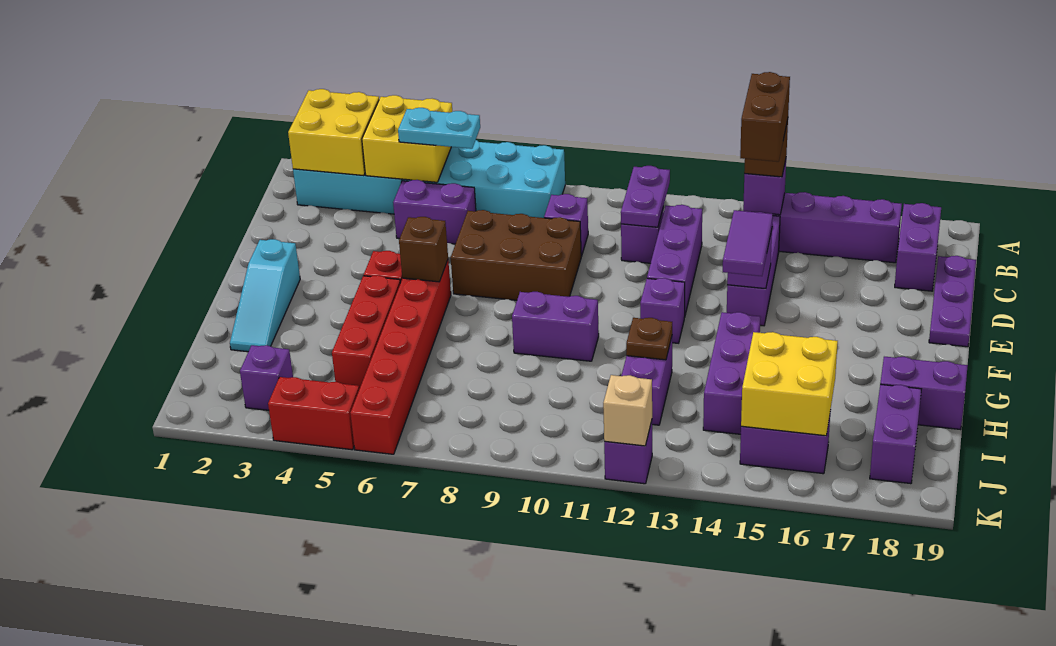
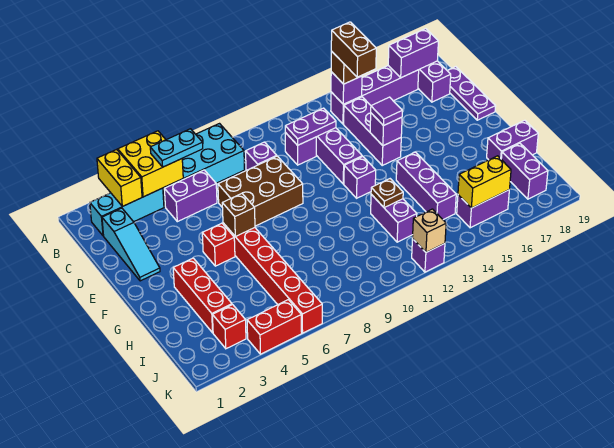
yellow brick A2:B3 level 2 -> yellow brick A3:B3 level 2
purple plate B11:C11 level 2 -> purple plate C11:C12 level 2
purple tile E14:F14 level 3 -> purple tile E14 level 3
cyan slope F2:H2 level 1 top F -> cyan slope C2:E2 level 1 top C
red brick G5:I5 level 1 -> red brick G3:I3 level 1
purple brick G9:G10 level 1 -> purple brick B17:B18 level 2
yellow brick I15:J16 level 2 -> yellow brick J15:J16 level 2
purple brick J3 level 1 -> red brick J3 level 1

